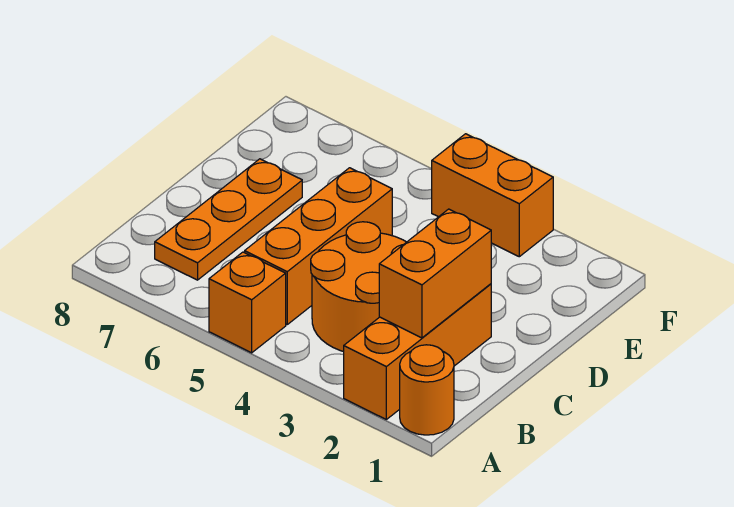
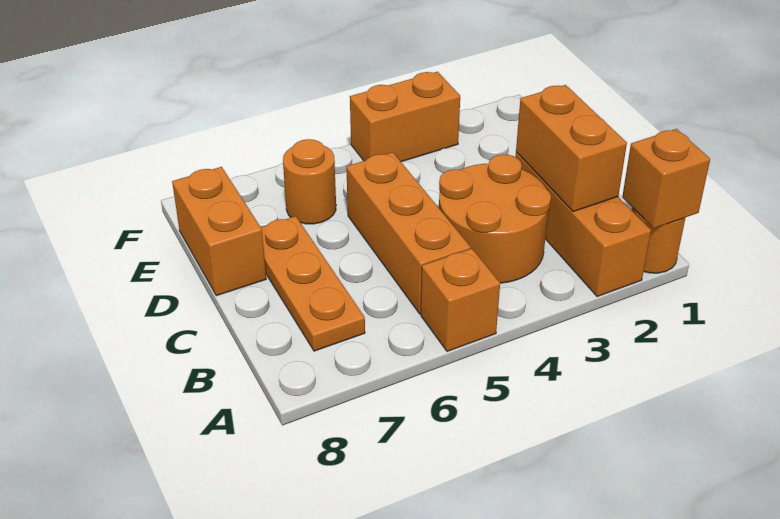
none -> orange brick A1 level 2
none -> orange brick D8:E8 level 1
none -> orange round brick E6 level 1

